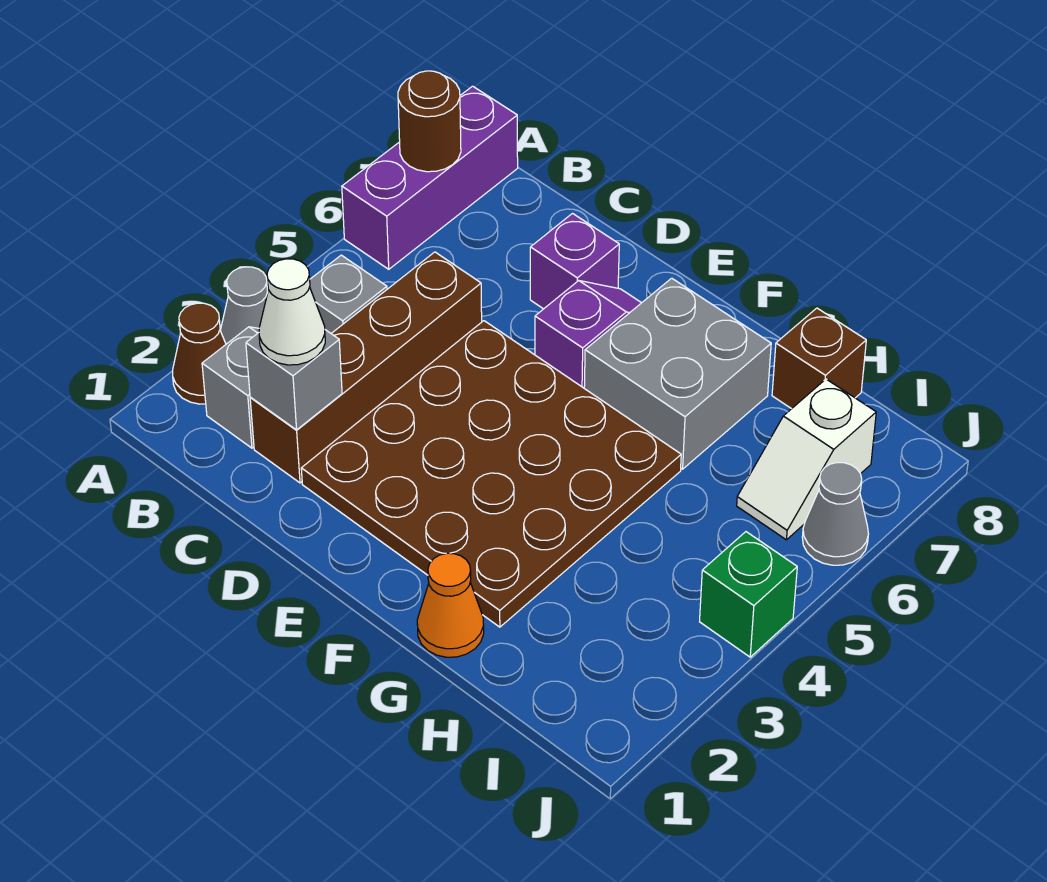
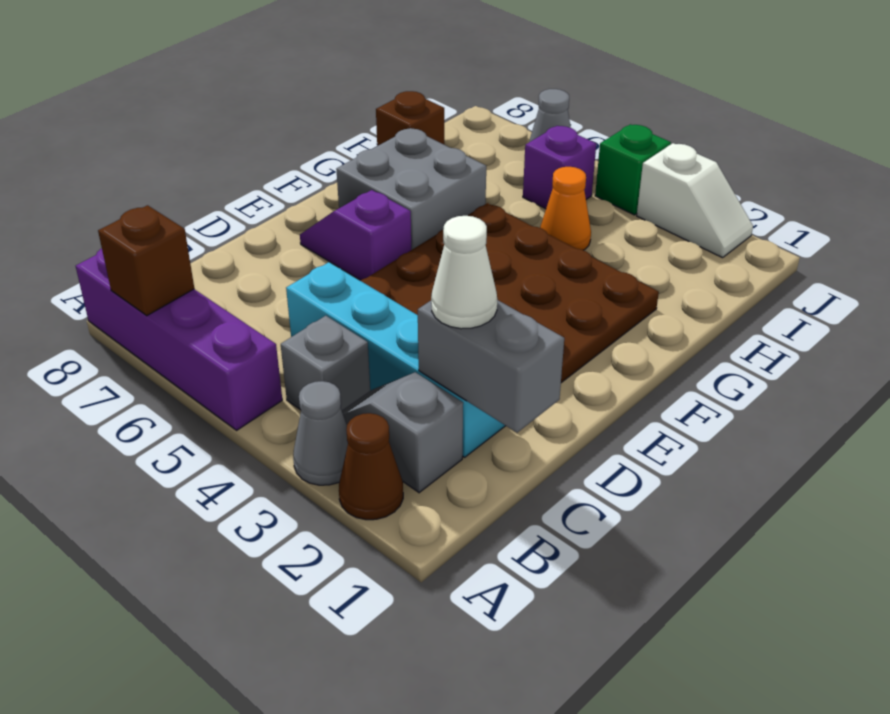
purple brick A6:A8 level 1 -> purple brick A5:A8 level 1
brown round brick A7 level 2 -> brown brick A7 level 2
brown brick C2:C5 level 1 -> cyan brick C2:C5 level 1
grey brick C2 level 2 -> grey brick C1:C2 level 2
purple brick D7 level 1 -> purple brick I5 level 1
orange cone G1 level 1 -> orange cone H4 level 1
white slope I6:I7 level 1 top 7 -> white slope J2:J3 level 1 top 3

